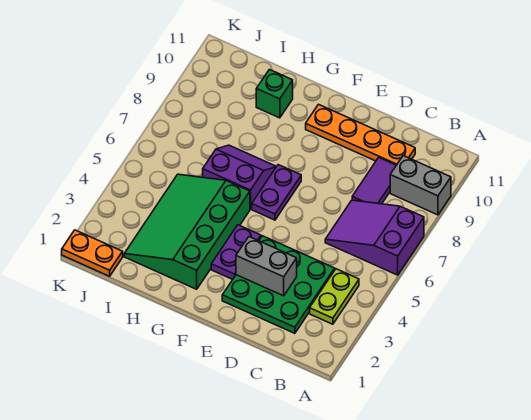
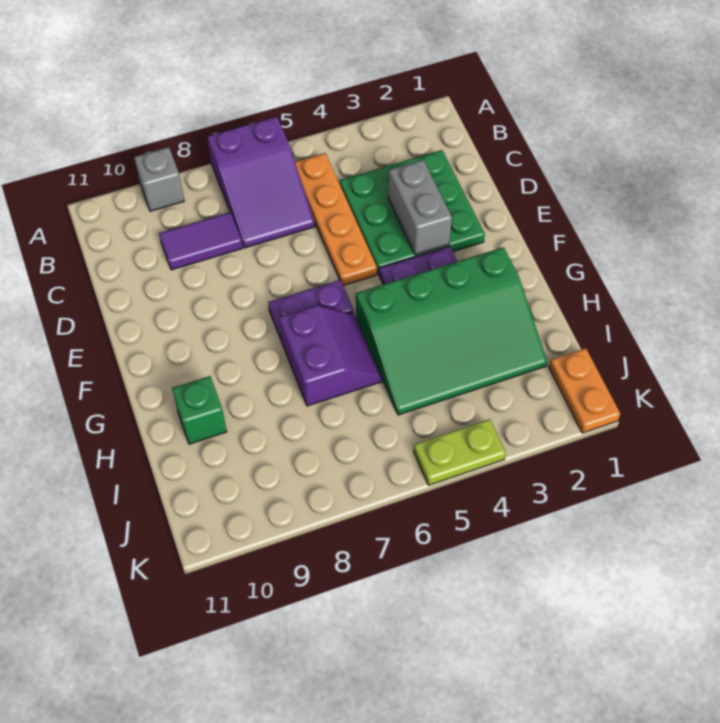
grey brick A9:B9 level 1 -> grey brick A9 level 1
lime plate B3:B4 level 1 -> lime plate K4:K5 level 1
orange plate C10:F10 level 1 -> orange plate B5:E5 level 1
purple slope G6:H7 level 1 top 6 -> purple slope G6:H7 level 1 top 7

